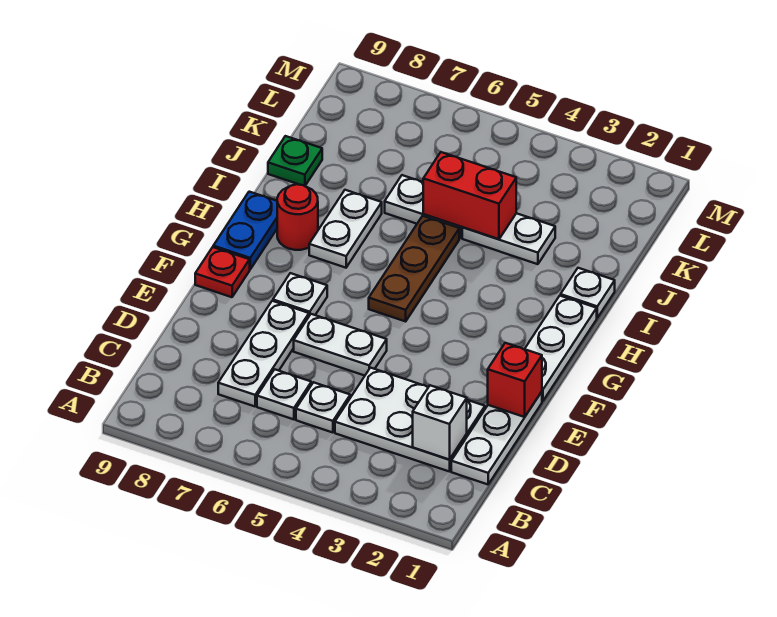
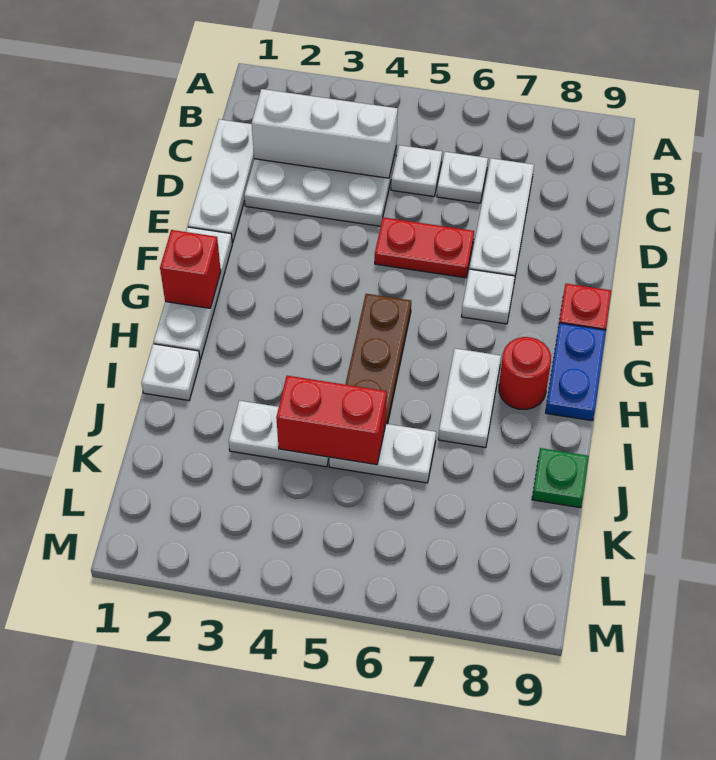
white brick C2 level 2 -> white brick C2:C4 level 2
red brick E1 level 2 -> red brick G1 level 2
white plate E5:E6 level 1 -> red plate E5:E6 level 1

